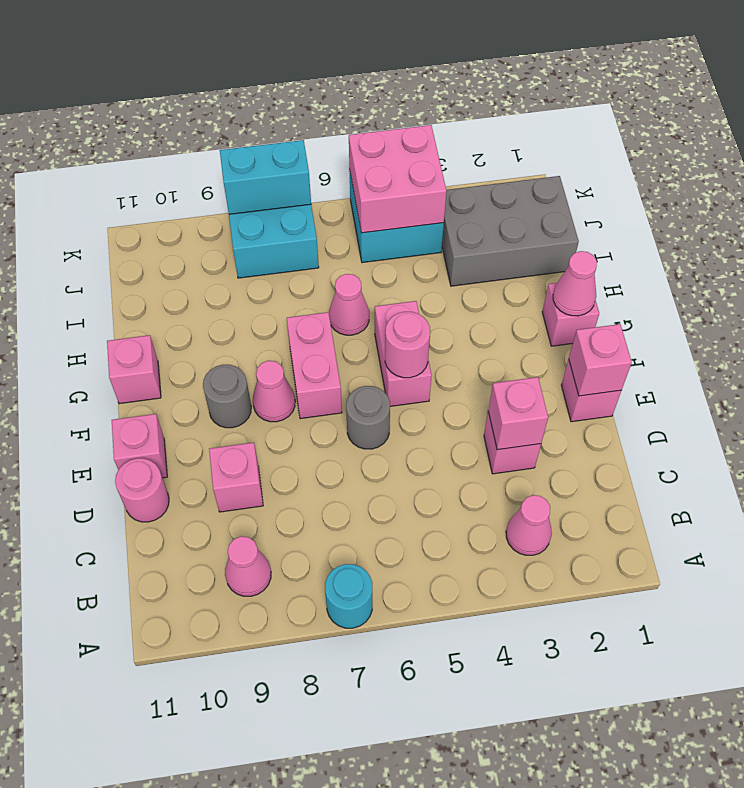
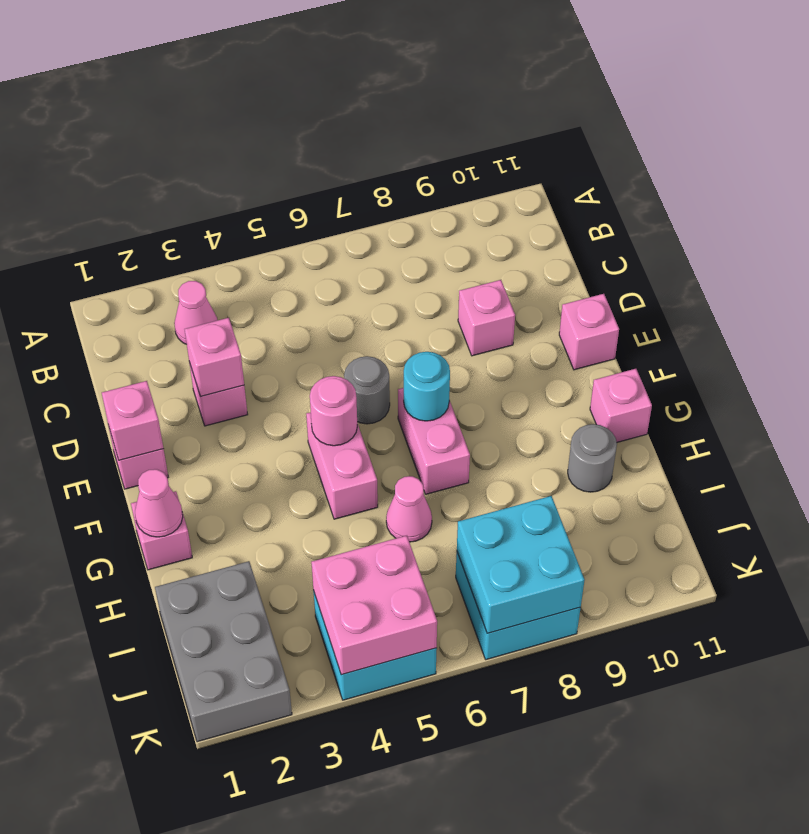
cyan round brick A7 level 1 -> cyan round brick F7 level 2
pink cone B9 level 1 -> none
pink round brick D11 level 1 -> none
pink cone F8 level 1 -> none
grey round brick F9 level 1 -> grey round brick H10 level 1
grey brick I1:J3 level 1 -> grey brick I1:K2 level 1
cyan brick K7:K8 level 2 -> cyan brick J7:K8 level 2

